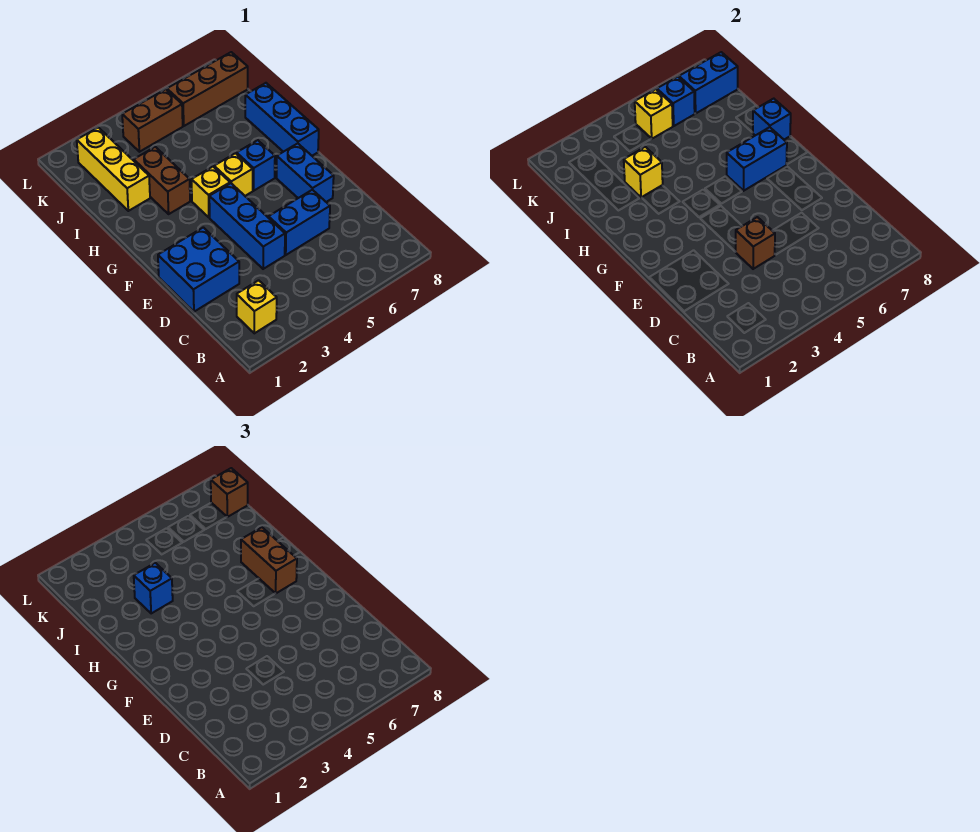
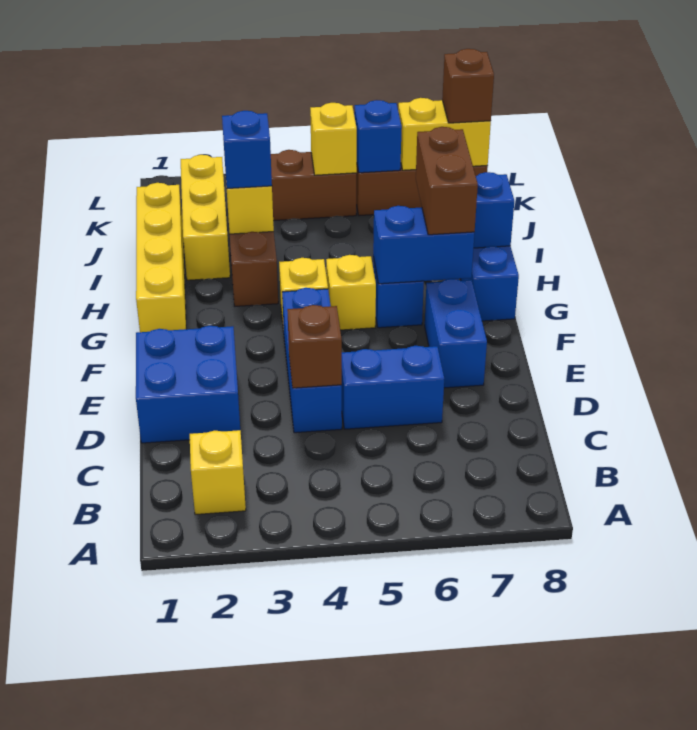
none -> yellow brick G1:J1 level 1
blue brick K7:K8 level 2 -> yellow brick K7:K8 level 2

